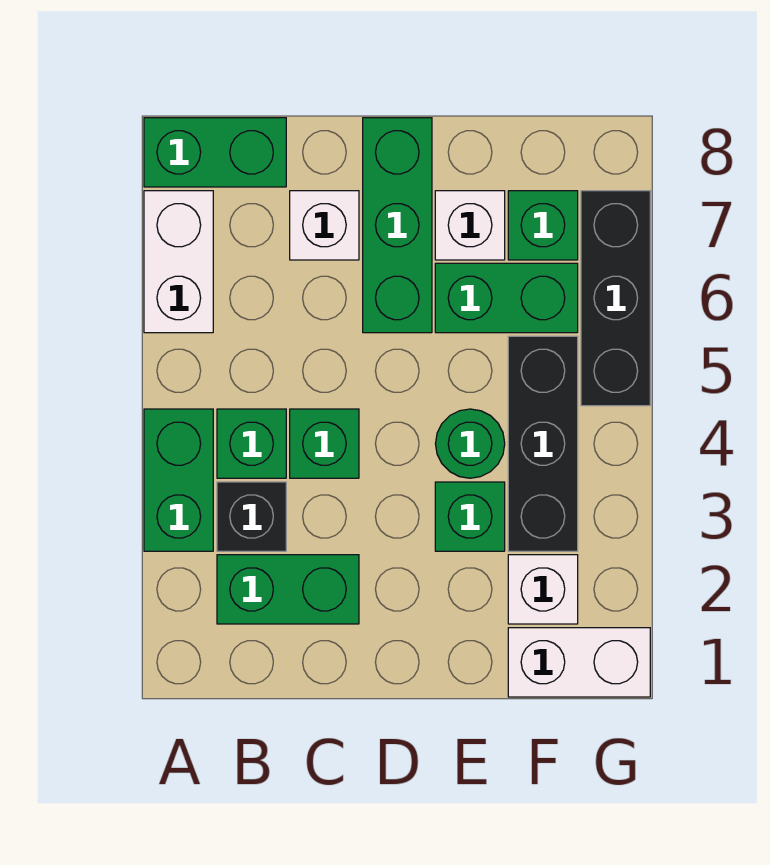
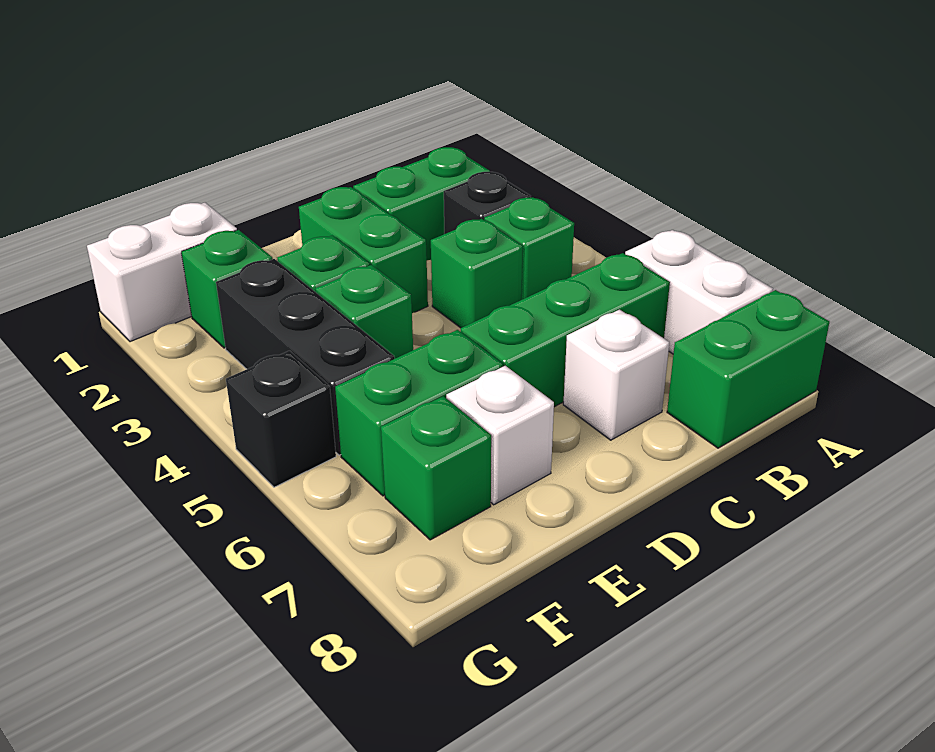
green brick A3:A4 level 1 -> green brick D2:D3 level 1
green brick D6:D8 level 1 -> green brick B6:D6 level 1
green round brick E4 level 1 -> green brick E4 level 1
white brick F2 level 1 -> green brick F2 level 1
black brick G5:G7 level 1 -> black brick G5 level 1

